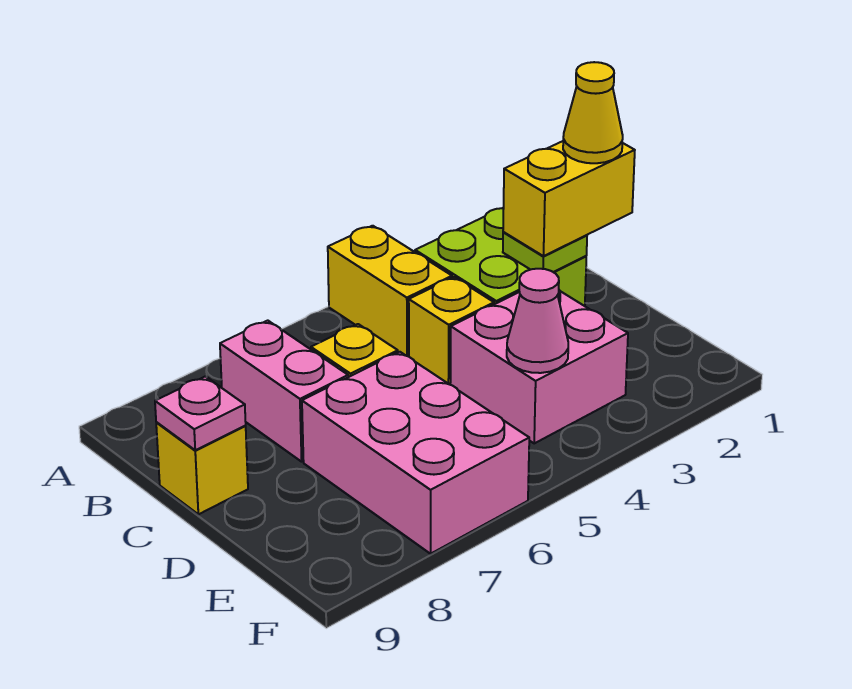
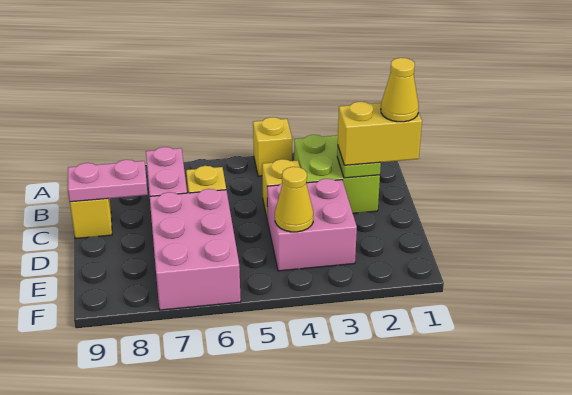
yellow brick A4:B4 level 1 -> yellow brick A4 level 1
pink plate C9 level 2 -> pink plate C8:C9 level 2
pink cone E4 level 2 -> yellow cone E4 level 2

